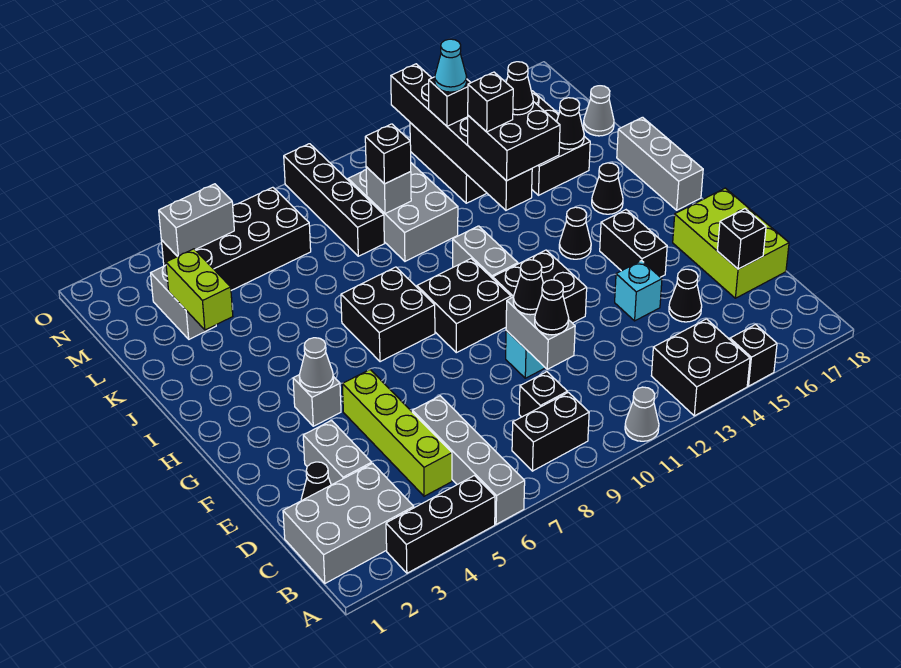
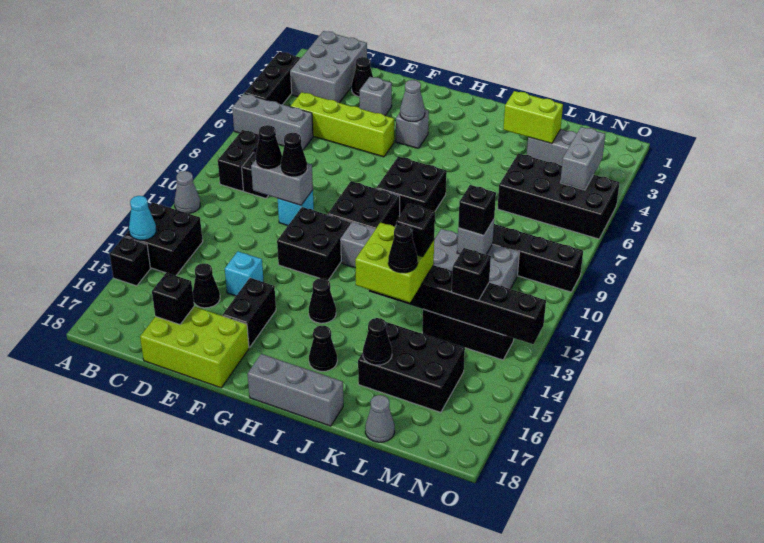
grey brick A6:D6 level 1 -> grey brick A6:C6 level 1
grey brick D3:E3 level 1 -> grey brick E3 level 1
black brick F15:G15 level 1 -> black brick F15:F16 level 1
black brick J13:K14 level 3 -> lime brick J13:K14 level 3
black brick M4:N7 level 1 -> black brick L5:O6 level 1
cyan cone M13 level 4 -> cyan cone A14 level 2

